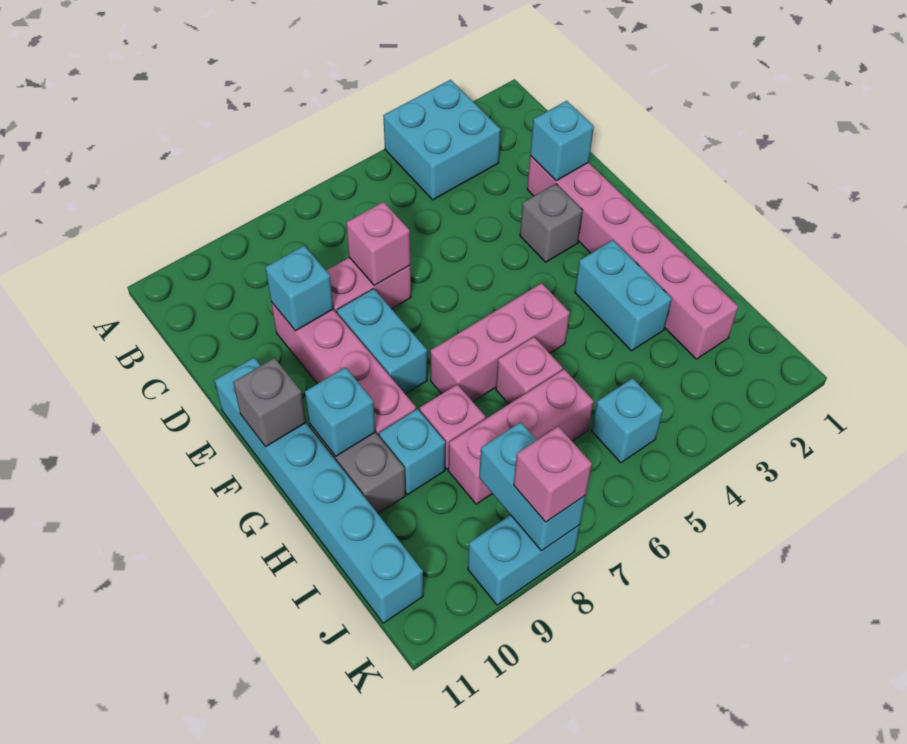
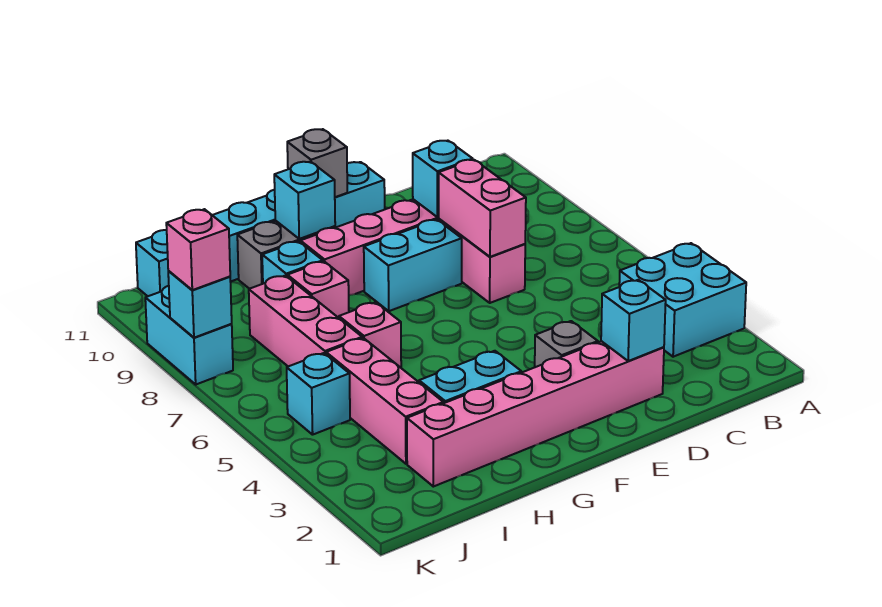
pink brick D7 level 2 -> pink brick D7:D8 level 2
pink brick G5:G7 level 1 -> pink brick I3:I5 level 1
cyan brick J8:K8 level 2 -> cyan brick K8 level 2

